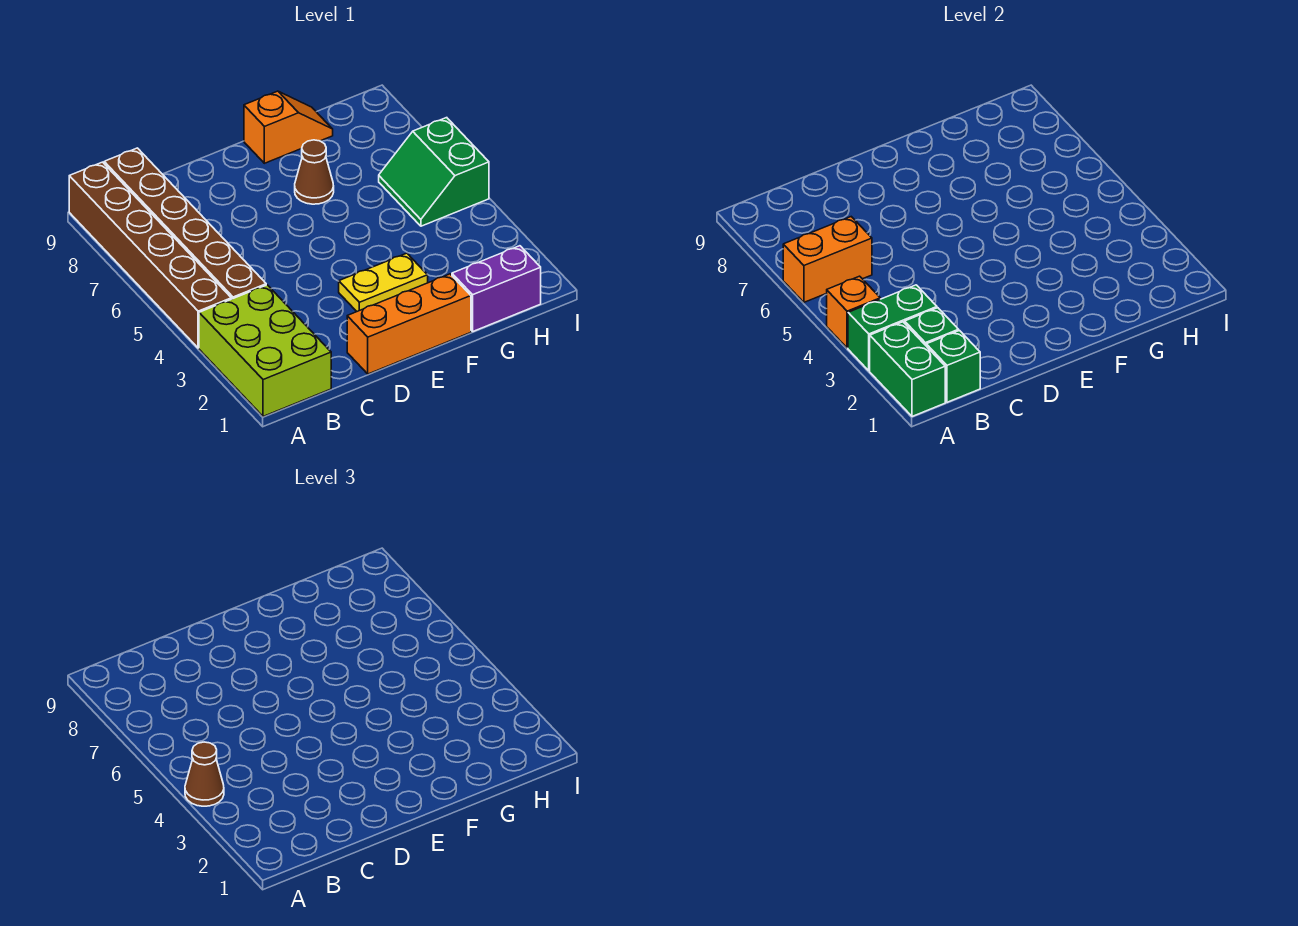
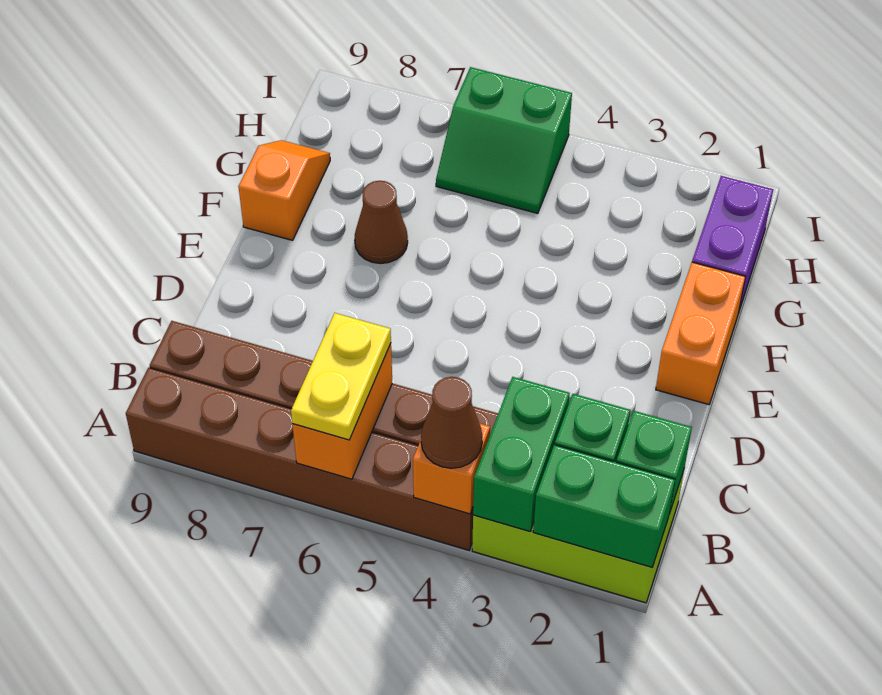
orange brick D1:F1 level 1 -> orange brick E1:F1 level 1
yellow plate E3:F3 level 1 -> yellow plate A6:B6 level 3

